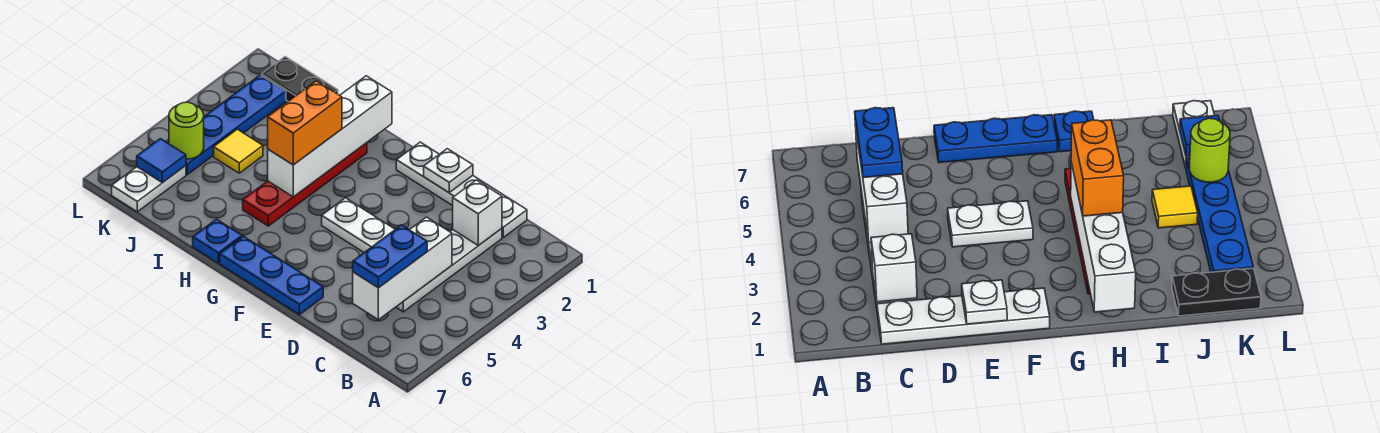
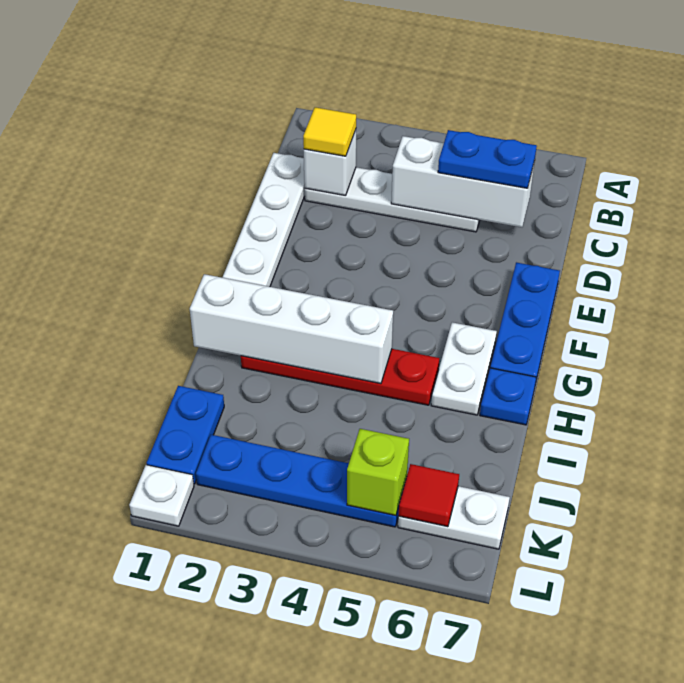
white plate E1 level 2 -> white plate L1 level 1
white plate E4:F4 level 1 -> white plate G6:H6 level 1
orange brick H3:H4 level 3 -> none
black plate J1:K1 level 1 -> blue plate J1:K1 level 1
yellow tile J4 level 1 -> yellow tile C2 level 3
lime round brick K5 level 2 -> lime brick K5 level 2
blue tile K6 level 2 -> red tile K6 level 2

